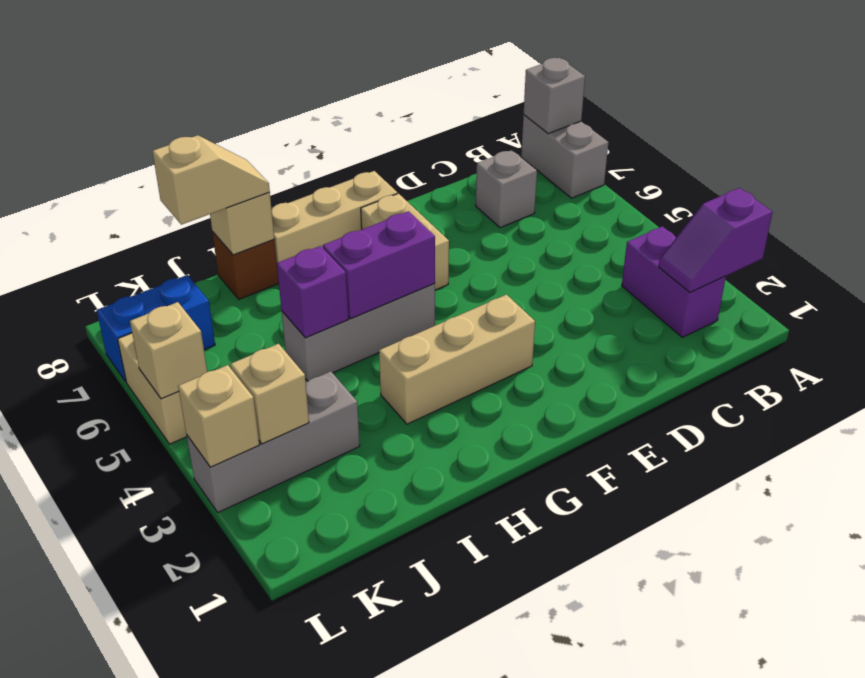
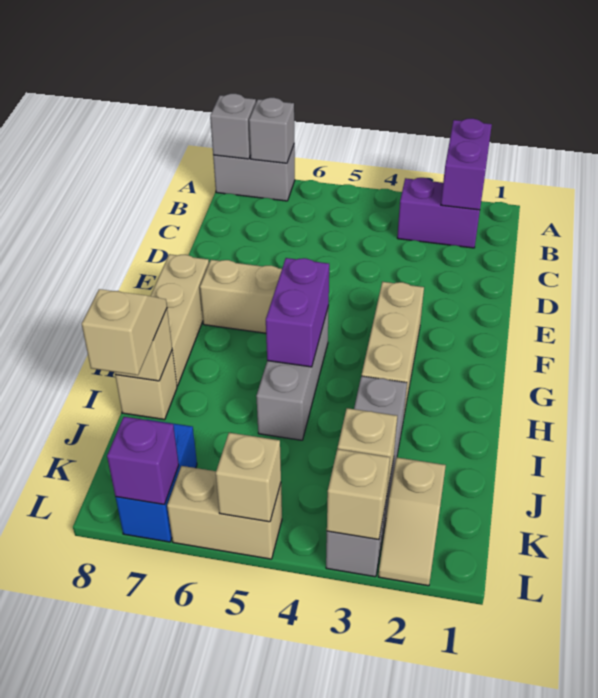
purple slope A2:B2 level 2 top A -> purple brick A2:B2 level 2
grey brick C7 level 1 -> grey brick A7 level 2
purple brick I5 level 2 -> purple brick L7 level 2
brown brick I8 level 1 -> tan brick I8 level 1
grey brick J3:L3 level 1 -> grey brick I3:L3 level 1
none -> tan slope K2:L2 level 1 top K

